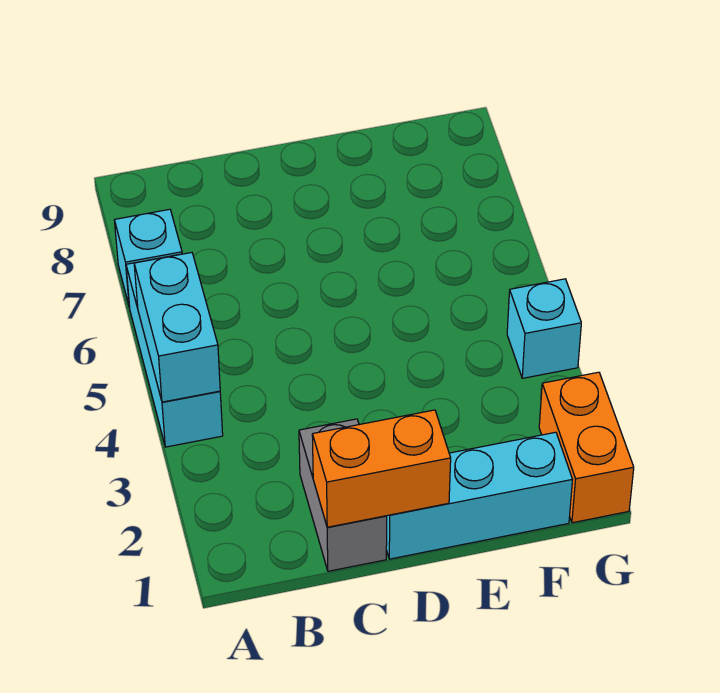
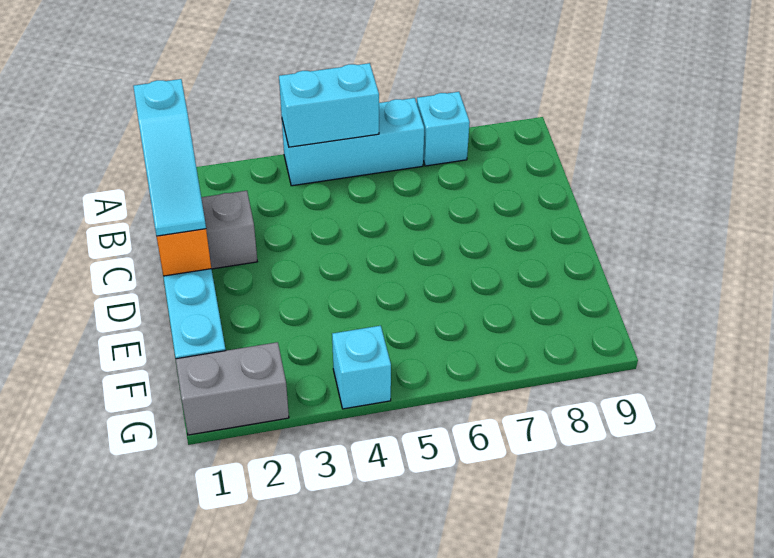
none -> cyan slope B1:D1 level 3 top B
orange brick G1:G2 level 1 -> grey brick G1:G2 level 1

